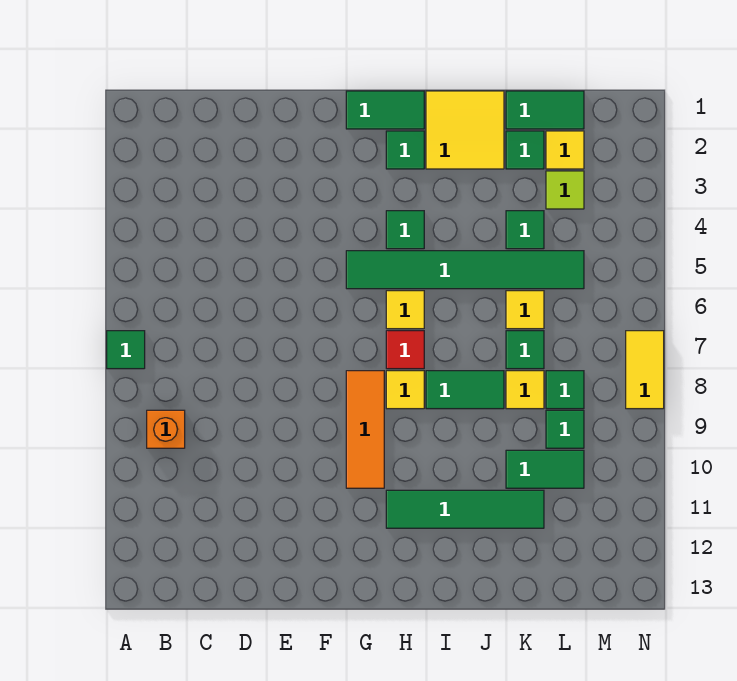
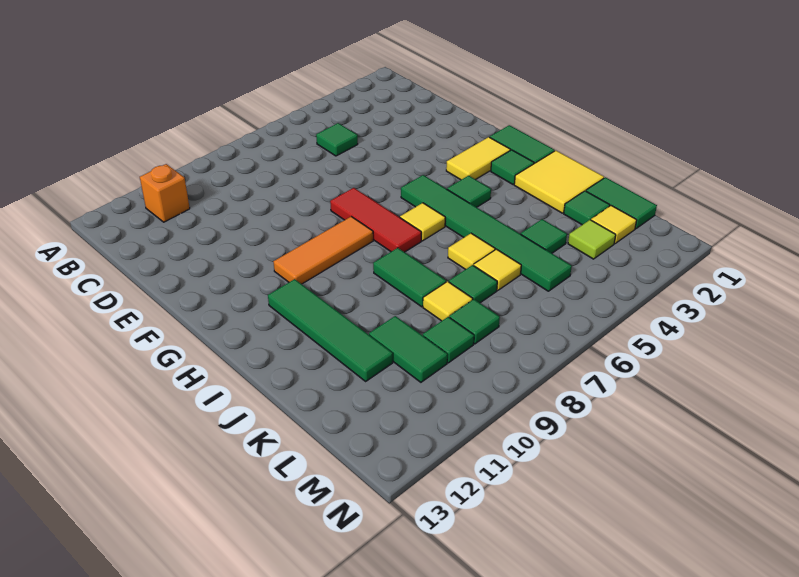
green tile A7 level 1 -> green tile C5 level 1
orange brick B9 level 1 -> orange brick B11 level 1
red tile H7 level 1 -> red tile F7:H7 level 1
yellow tile H8 level 1 -> yellow tile J6 level 1
yellow tile N7:N8 level 1 -> yellow tile G2:G3 level 1

